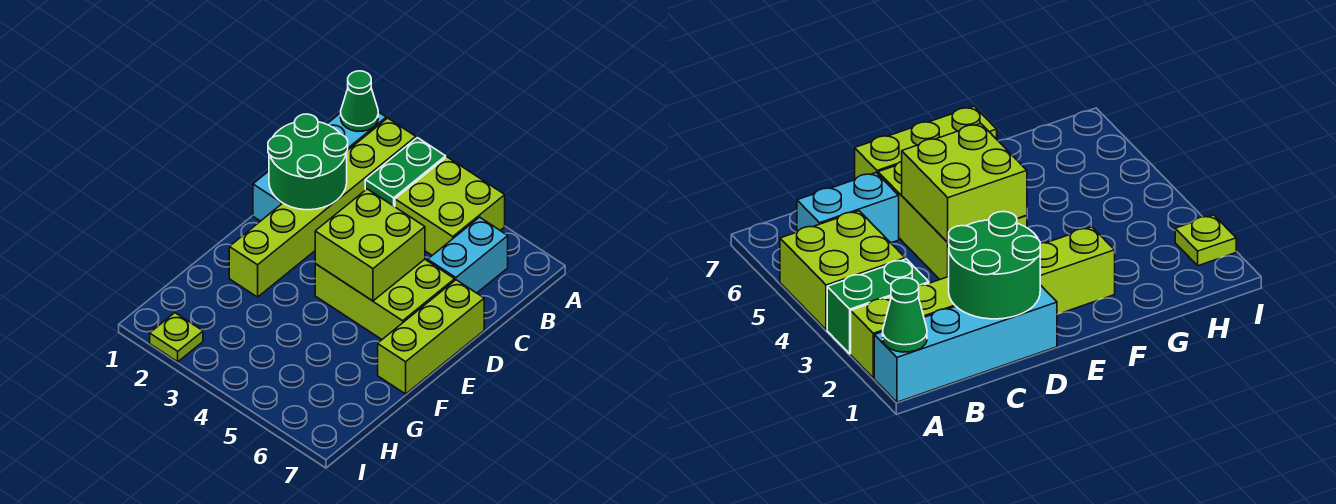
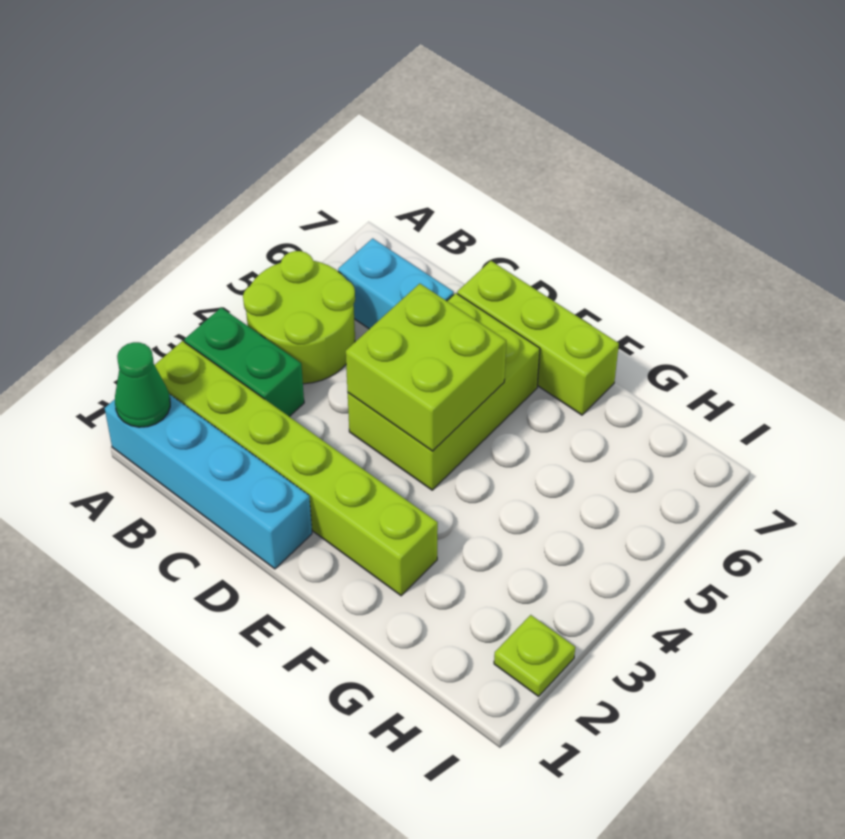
lime brick A4:B5 level 1 -> lime round brick A4:B5 level 1
green round brick C1:D2 level 2 -> none

